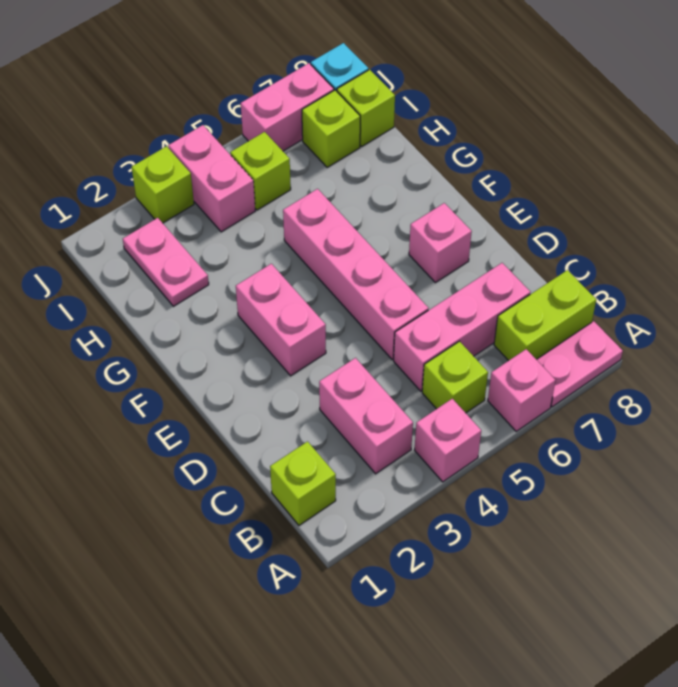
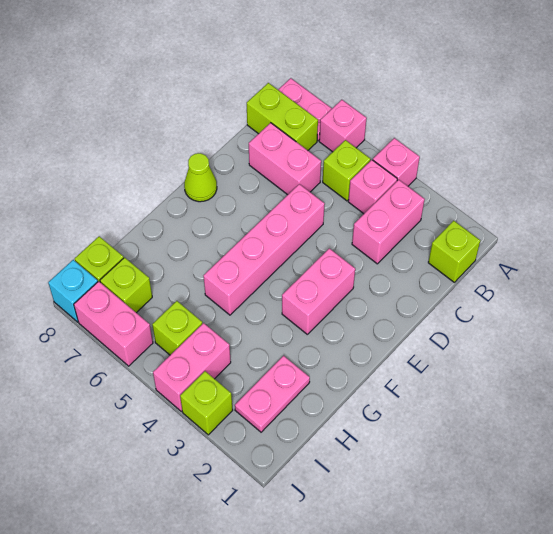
pink brick C5:C7 level 1 -> pink brick C6:C7 level 1
pink brick E7 level 1 -> pink brick B4 level 1
none -> lime cone E8 level 1

